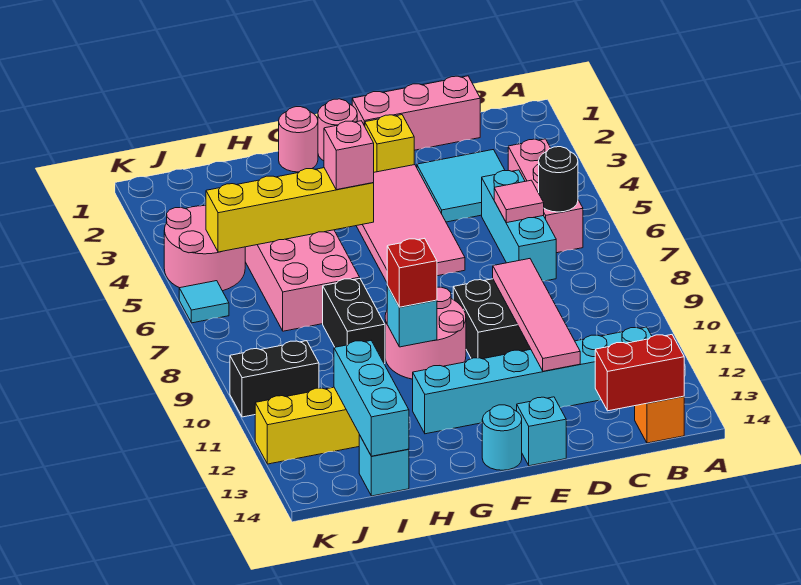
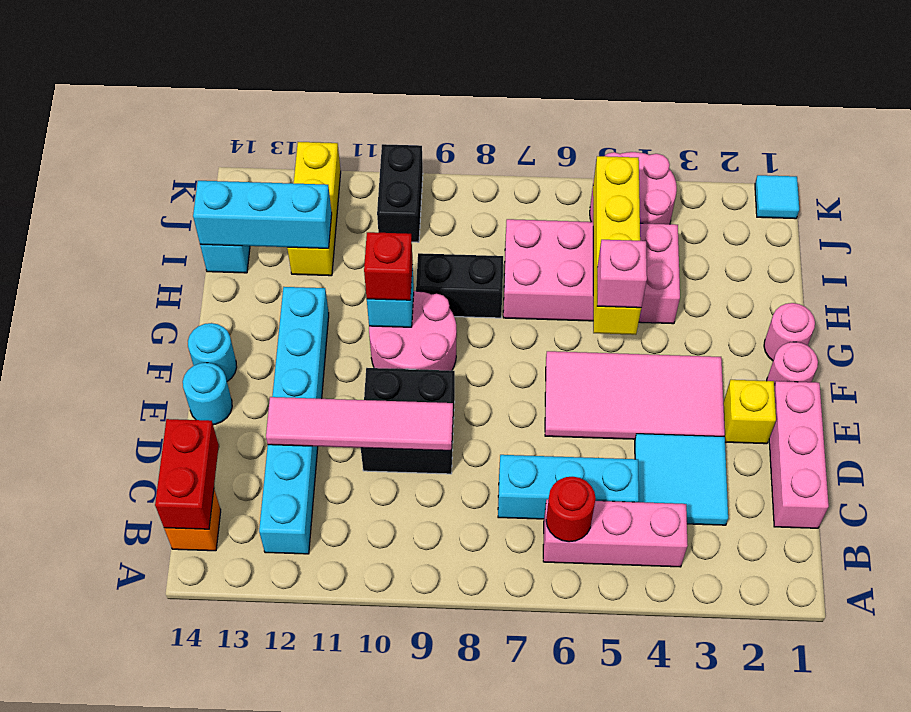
black round brick B6 level 2 -> red round brick B6 level 2
pink tile C6 level 2 -> none
cyan brick E14 level 1 -> cyan round brick E14 level 1
cyan tile K6 level 1 -> cyan tile K1 level 1

